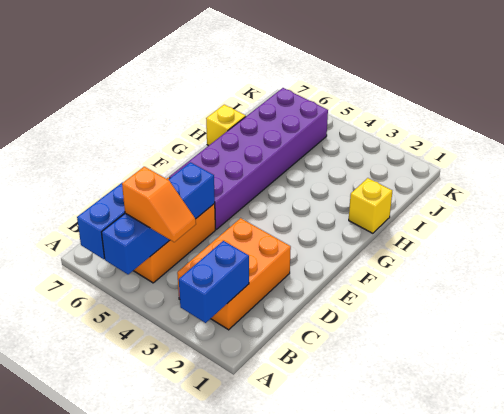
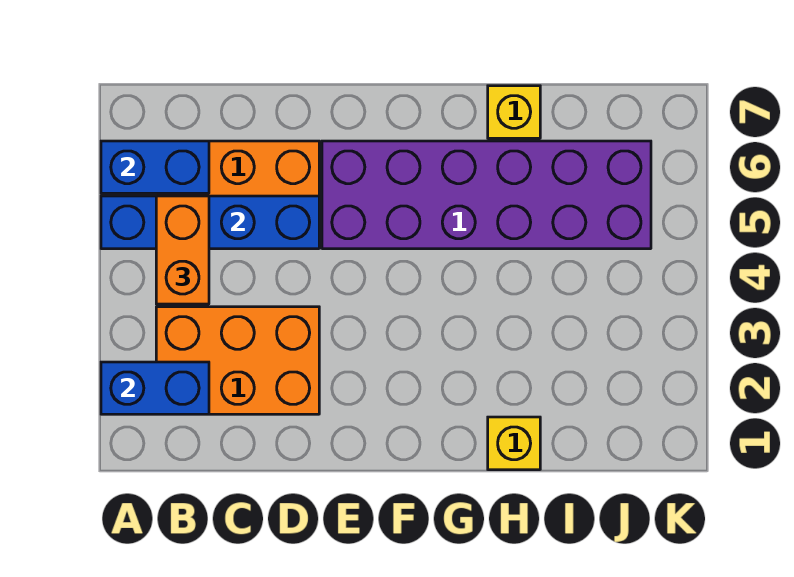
orange slope B4:B5 level 3 top 5 -> orange brick B4:B5 level 3

